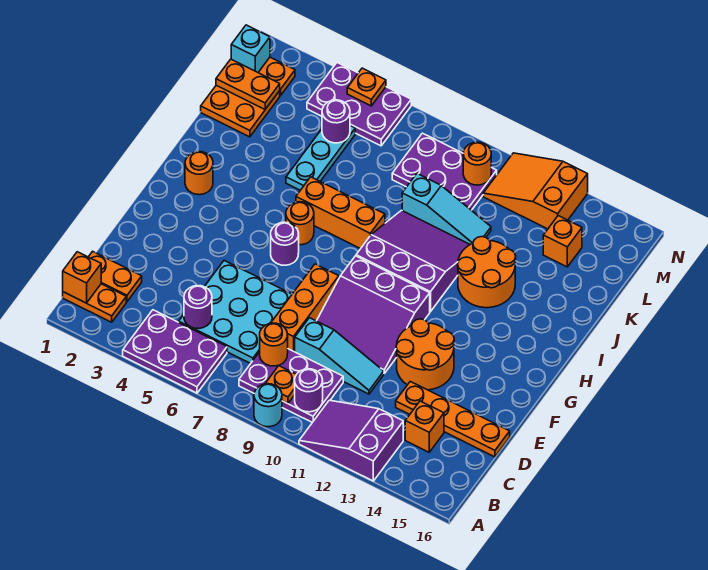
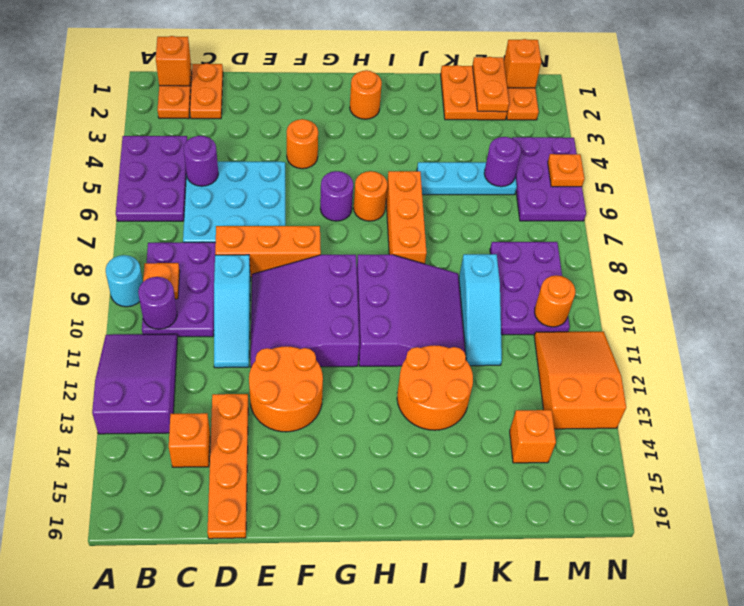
orange round brick C8 level 2 -> orange round brick F4 level 1
cyan brick M1 level 2 -> orange brick M1 level 2

